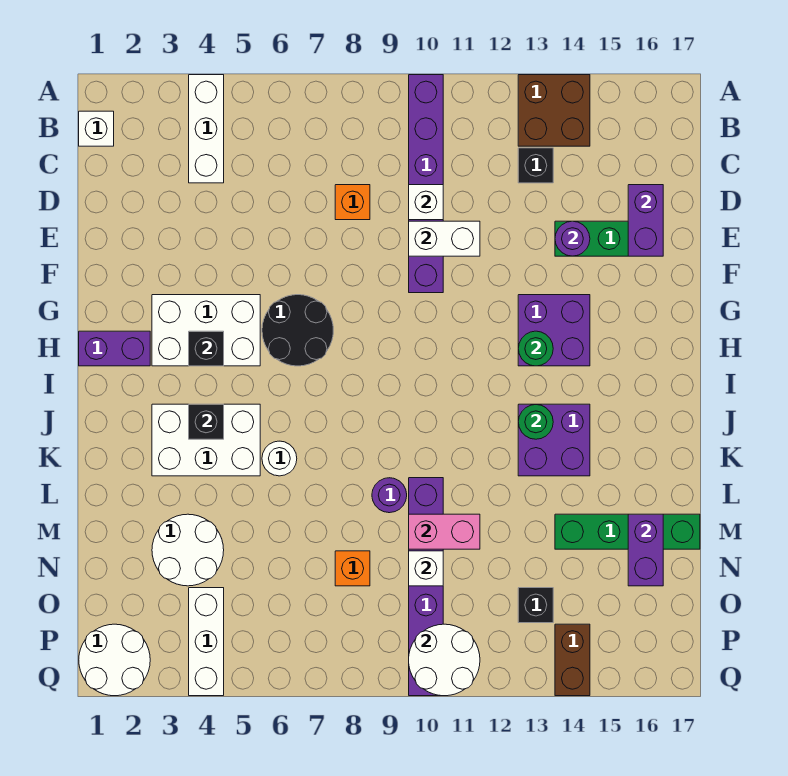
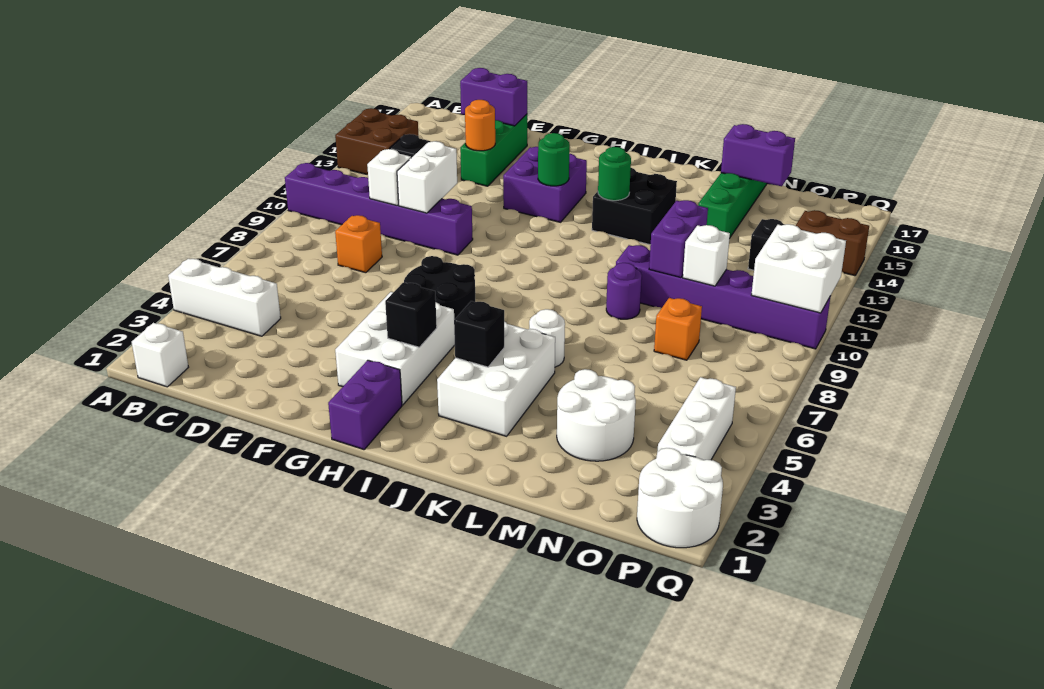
purple round brick E14 level 2 -> orange round brick E14 level 2
purple brick J13:K14 level 1 -> black brick J13:K14 level 1
pink brick M10:M11 level 2 -> purple brick M10:M11 level 2
white brick O4:Q4 level 1 -> white brick P3:P5 level 1
white round brick P10:Q11 level 2 -> white brick P10:Q11 level 2

